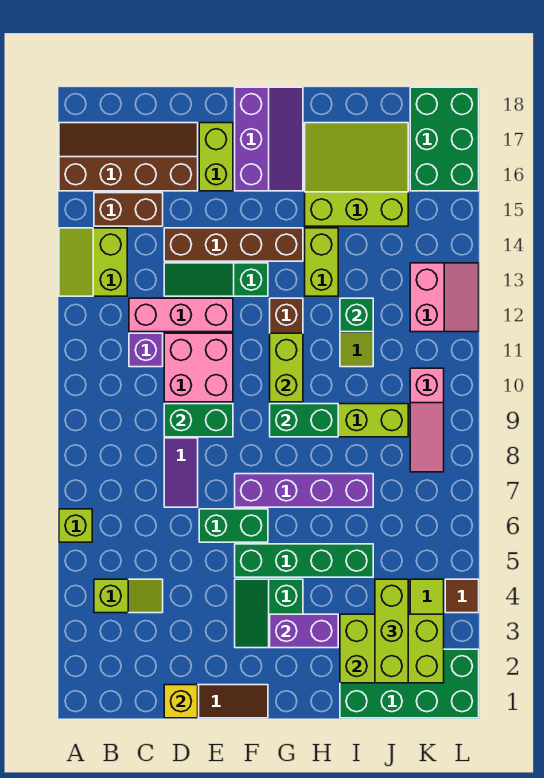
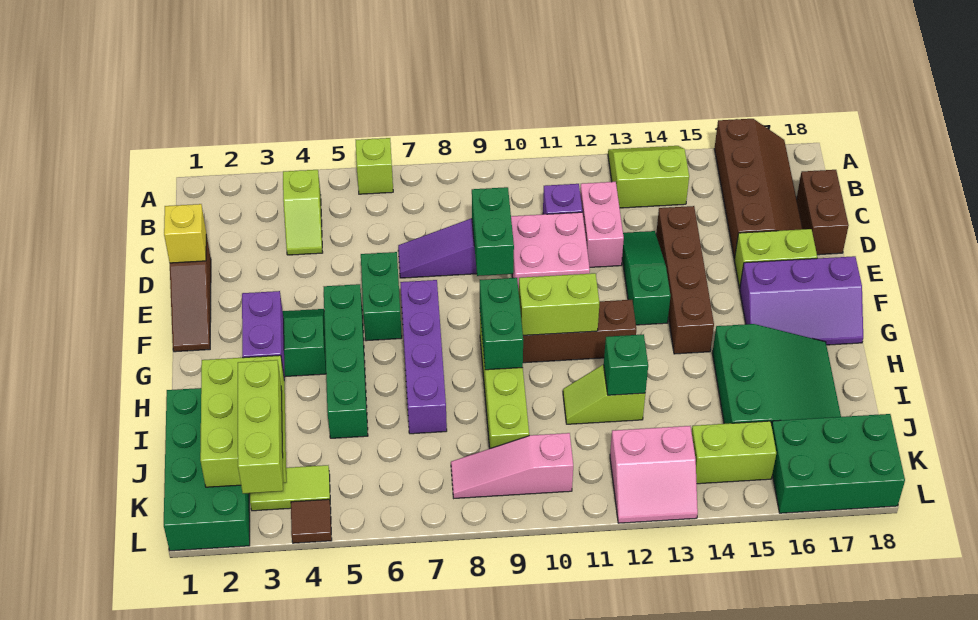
brown brick B15:C15 level 1 -> brown brick C18:D18 level 1
pink brick C12:E12 level 1 -> pink brick C12:D12 level 1
lime brick H13:H14 level 1 -> lime brick K14:K15 level 1
lime slope H15:J17 level 1 top 15 -> green slope H15:J17 level 1 top 15
lime brick J2:J4 level 3 -> lime brick J3:L3 level 3

